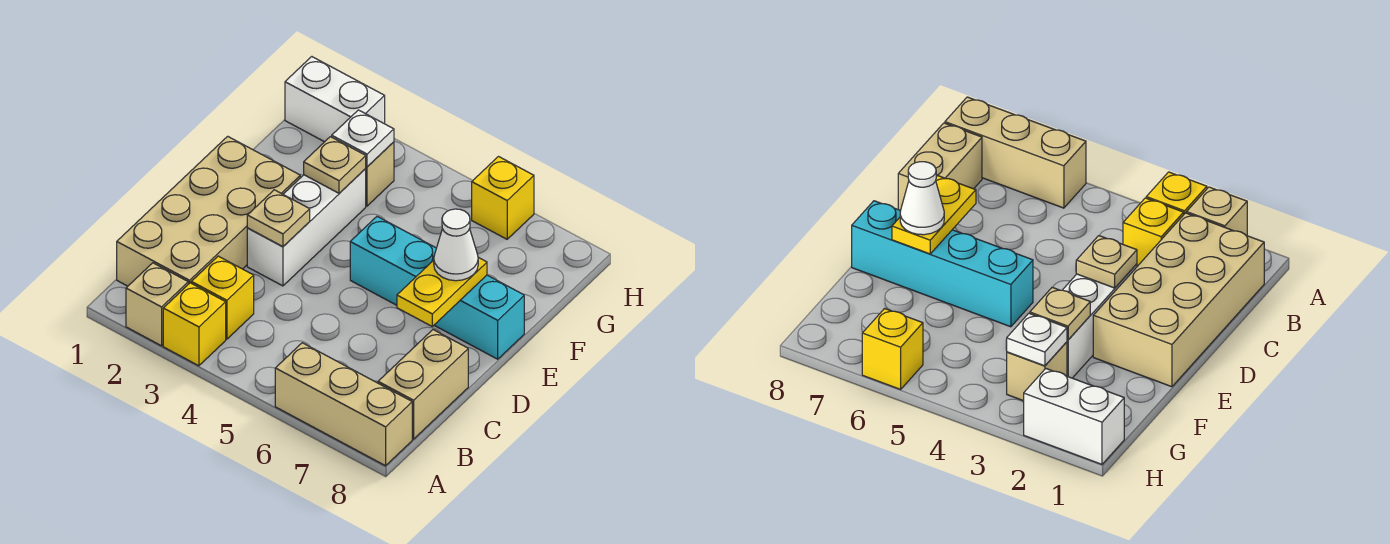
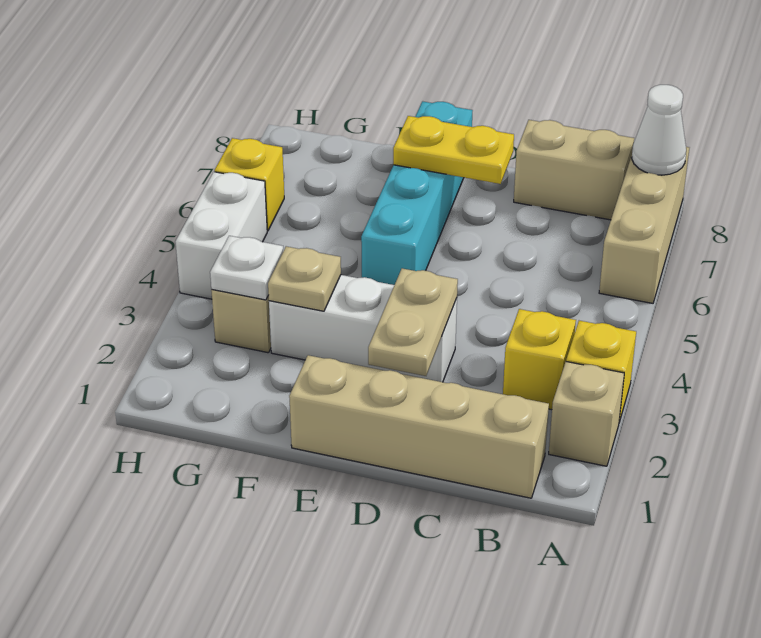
tan brick B1:E2 level 1 -> tan brick B1:E1 level 1
tan plate D3 level 2 -> tan plate D2:D3 level 2
white cone E7 level 3 -> white cone A8 level 2
white brick H1:H2 level 1 -> white brick H4:H5 level 1

